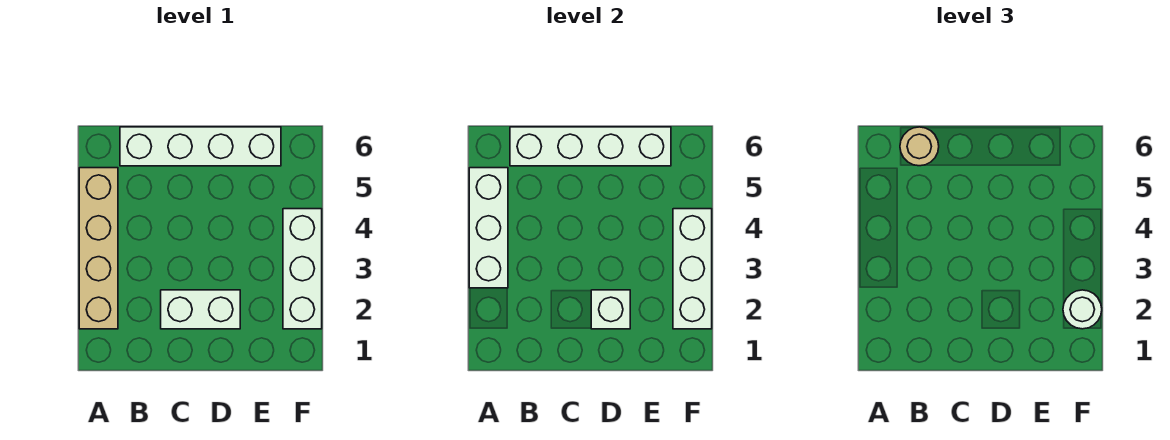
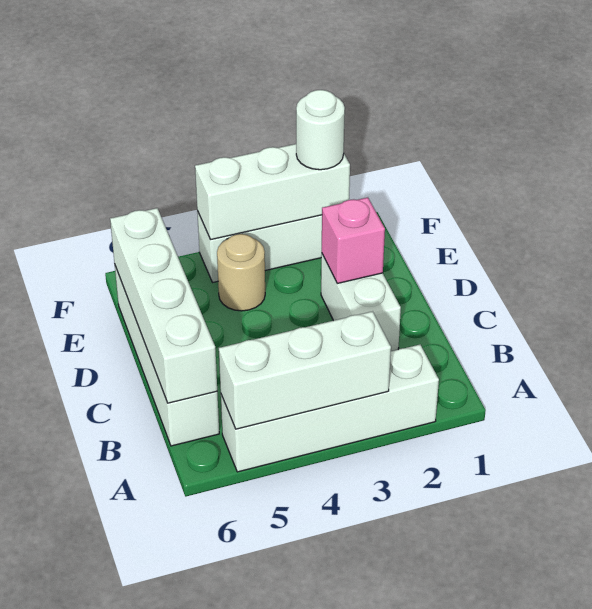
tan brick A2:A5 level 1 -> white brick A2:A5 level 1
tan round brick B6 level 3 -> tan round brick E4 level 1
white brick D2 level 2 -> pink brick D2 level 2

